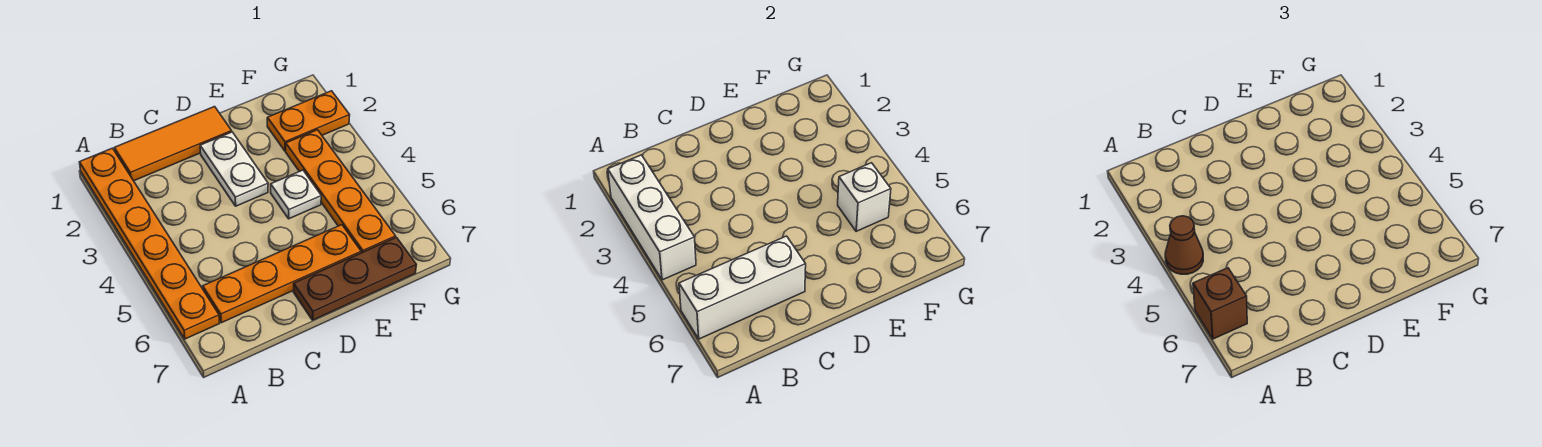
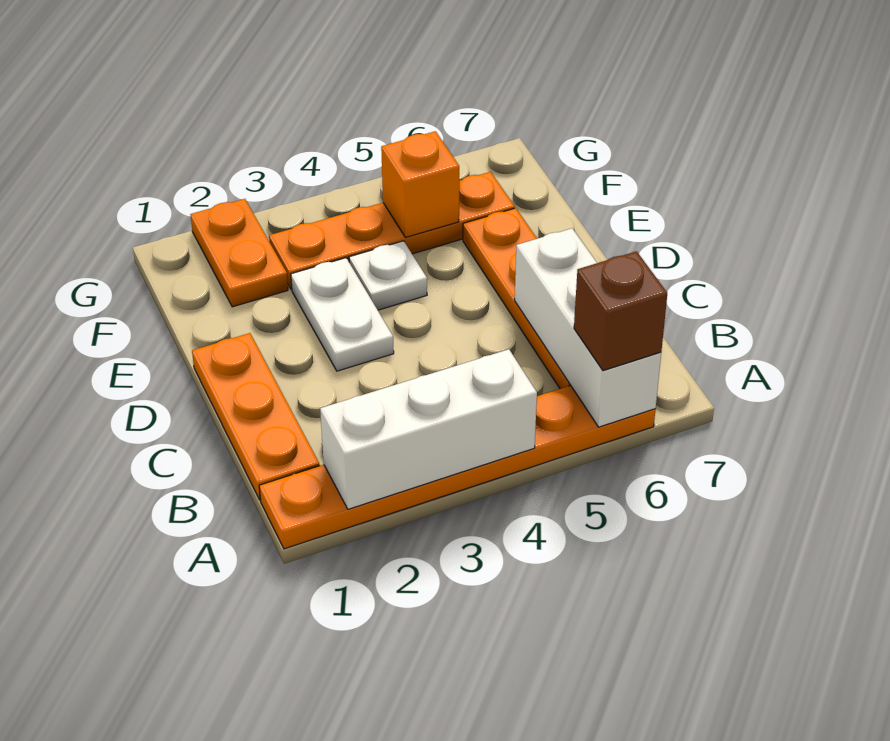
brown cone A4 level 3 -> none
orange tile B1:D1 level 1 -> orange plate B1:D1 level 1
white plate D2:D3 level 1 -> white plate D3:E3 level 1
brown plate D7:F7 level 1 -> none
white brick F5 level 2 -> orange brick F5 level 2

